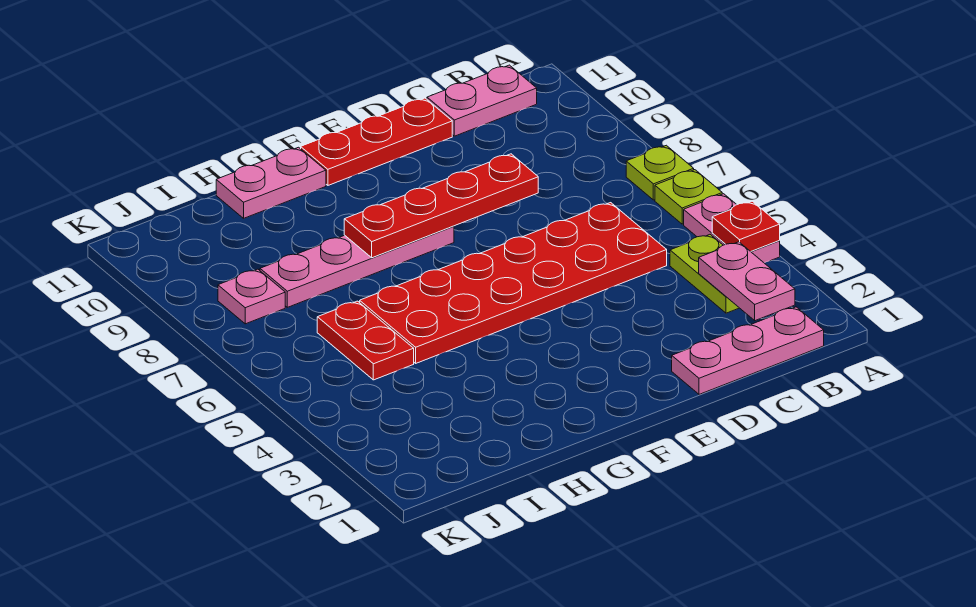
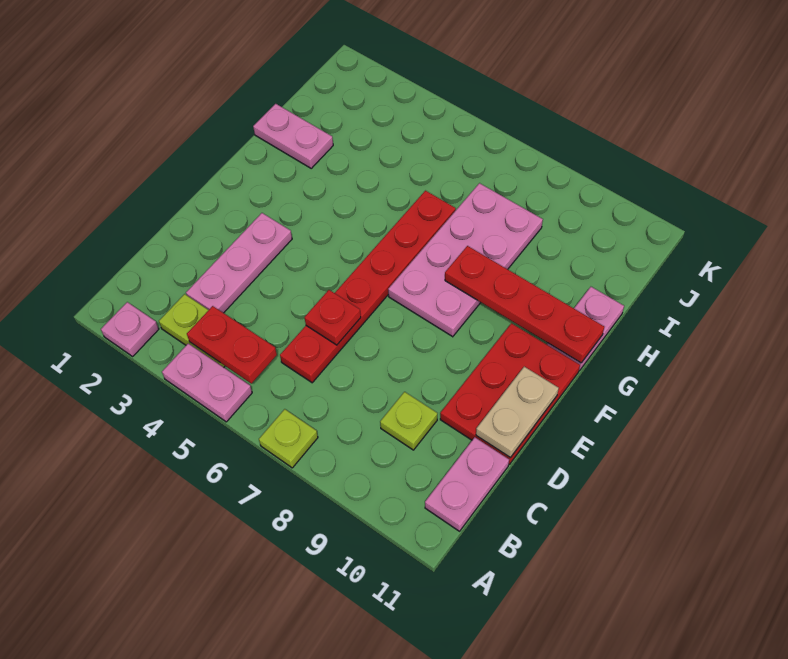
red plate A4 level 2 -> red plate D6 level 2
lime plate A6 level 1 -> lime plate C9 level 1
pink plate B1:D1 level 1 -> pink plate C3:E3 level 1
pink plate B2:B3 level 2 -> pink plate H1:H2 level 1
red plate C5:H6 level 1 -> red plate C6:H6 level 1
red plate D8:G8 level 2 -> red plate G8:G11 level 2
red plate D11:F11 level 1 -> red plate D10:F11 level 1
none -> tan plate D11:E11 level 2
pink plate F8:I8 level 1 -> pink plate F7:I8 level 1
red plate I5:I6 level 1 -> red plate B4:B5 level 2
pink plate J8 level 1 -> pink plate A2 level 1

